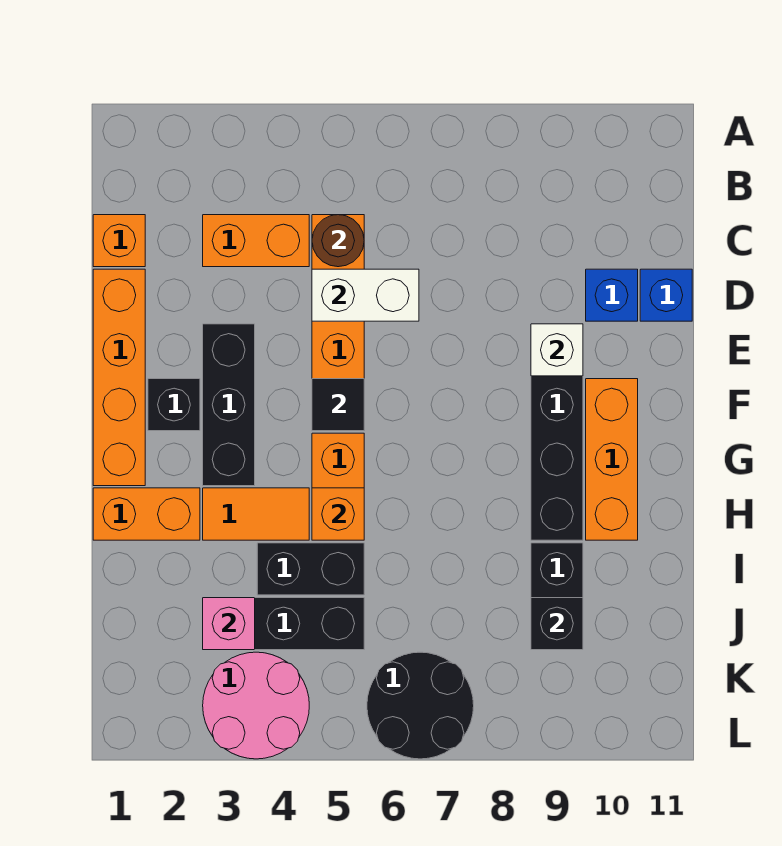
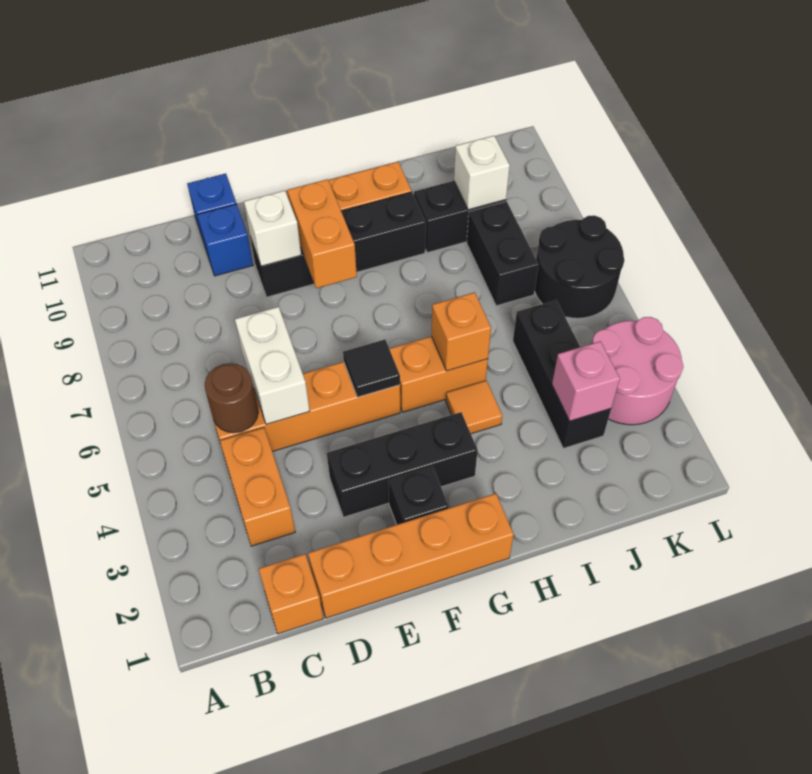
orange brick H1:H2 level 1 -> orange brick F8:F9 level 2
orange tile H3:H4 level 1 -> orange tile H4 level 1
black brick I4:I5 level 1 -> black brick J7:J8 level 1
black brick J9 level 2 -> white brick J9 level 2

